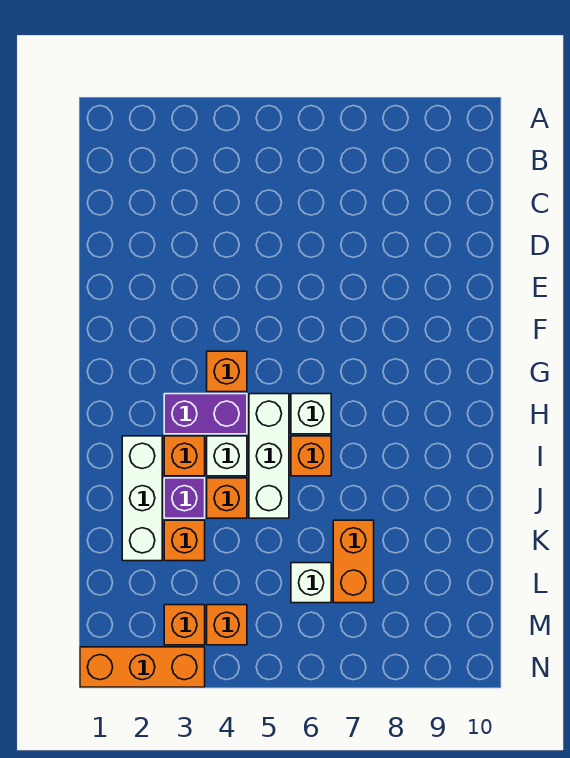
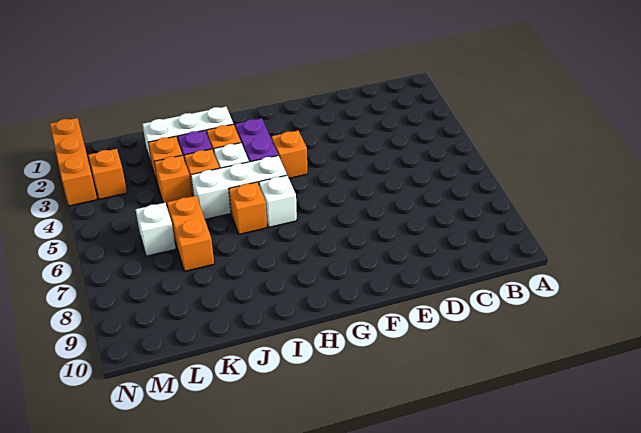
orange brick K7:L7 level 1 -> orange brick K6:K7 level 1
orange brick M4 level 1 -> orange brick K4 level 1

